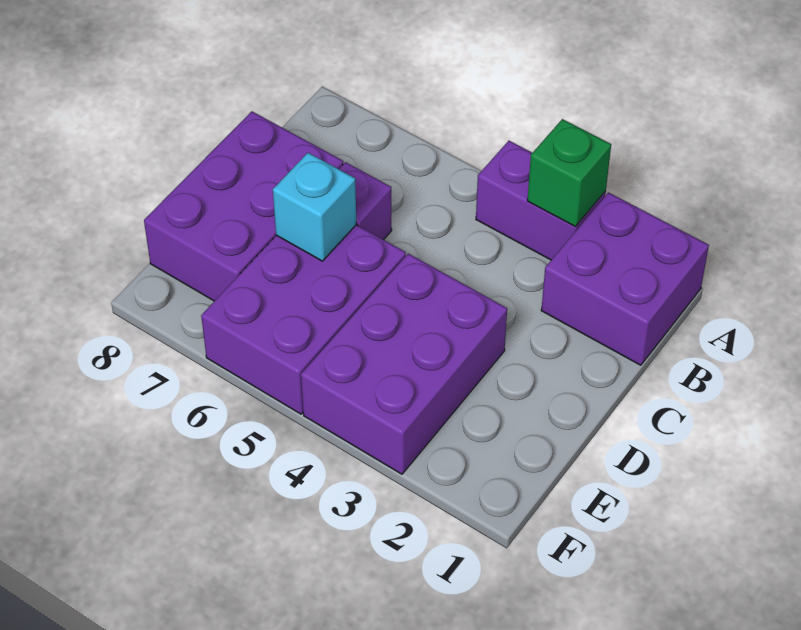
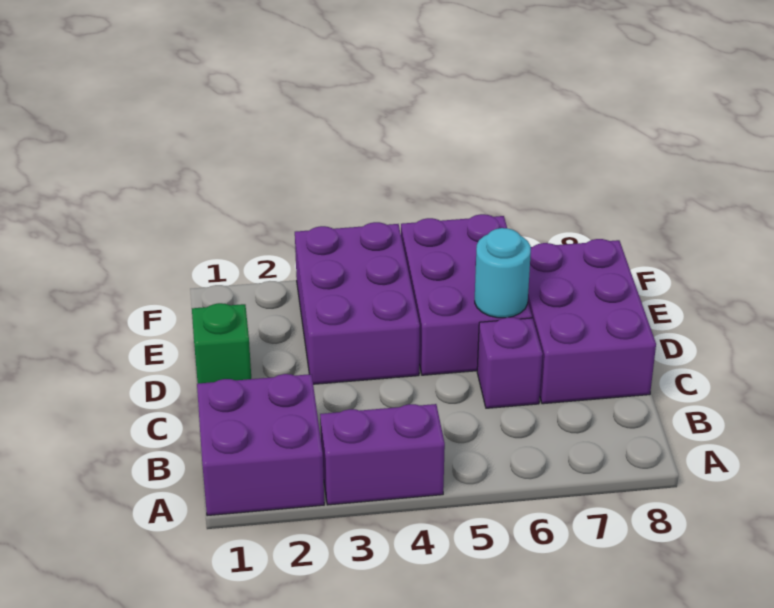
green brick A3 level 2 -> green brick D1 level 1
cyan brick D6 level 2 -> cyan round brick D6 level 2

